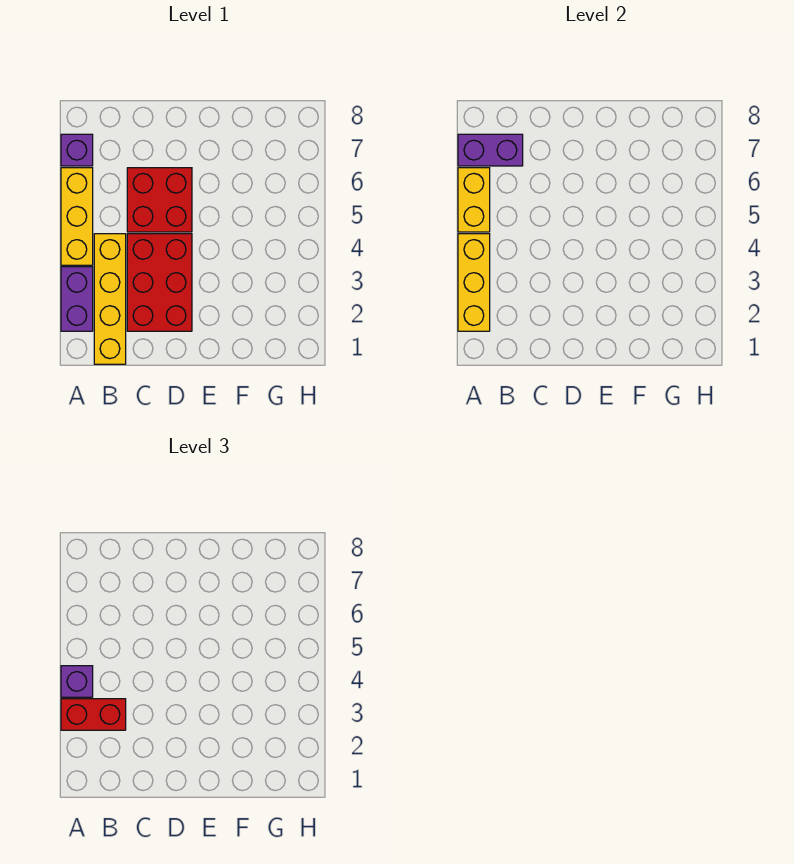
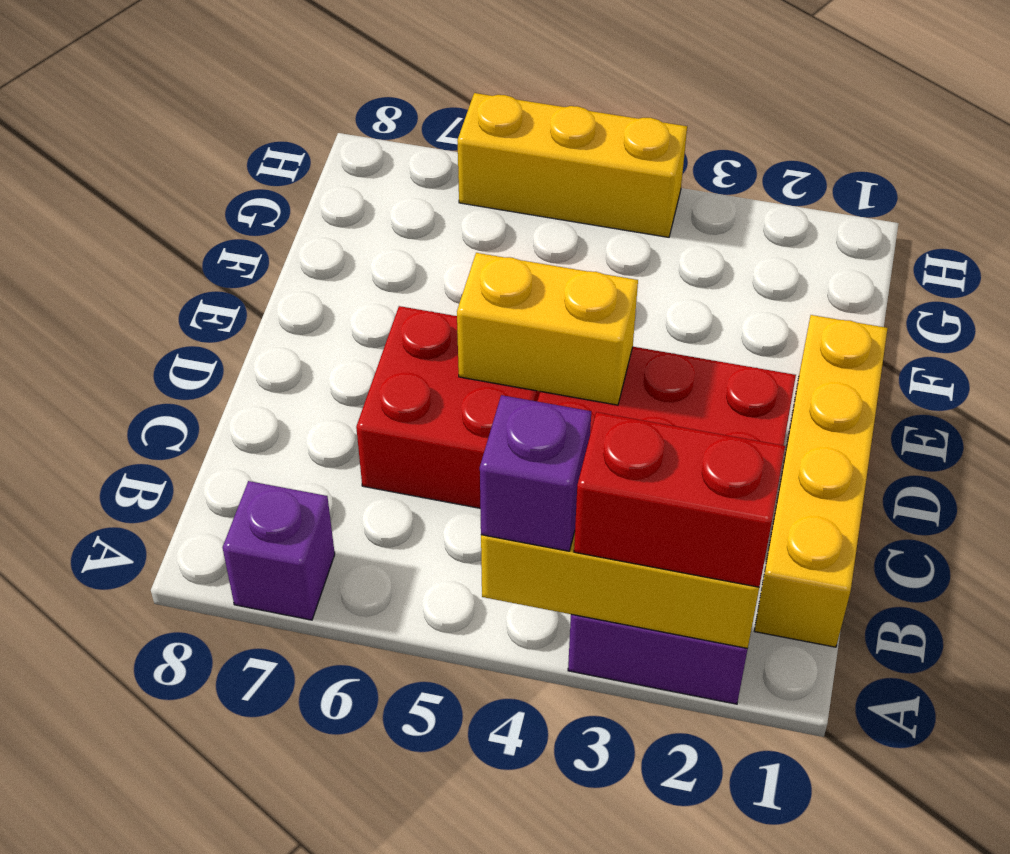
red brick A3:B3 level 3 -> red brick A2:A3 level 3
yellow brick A4:A6 level 1 -> yellow brick H4:H6 level 1
yellow brick A5:A6 level 2 -> yellow brick D4:D5 level 2
purple brick A7:B7 level 2 -> none
yellow brick B1:B4 level 1 -> yellow brick B1:E1 level 1

